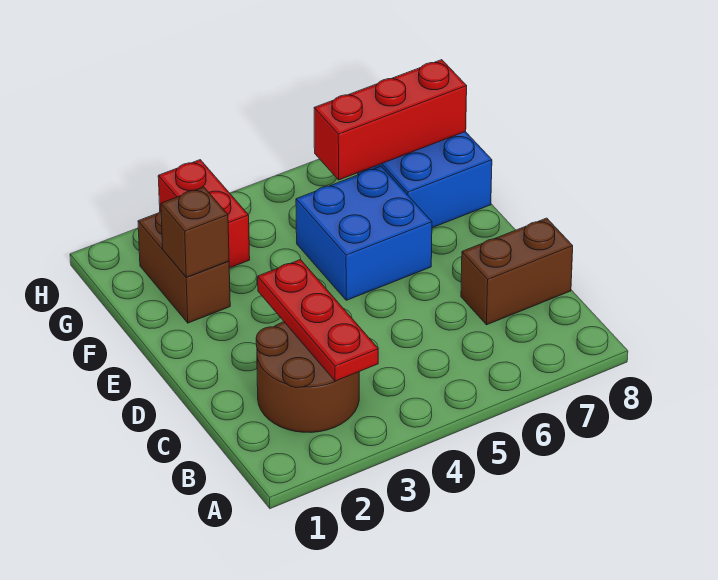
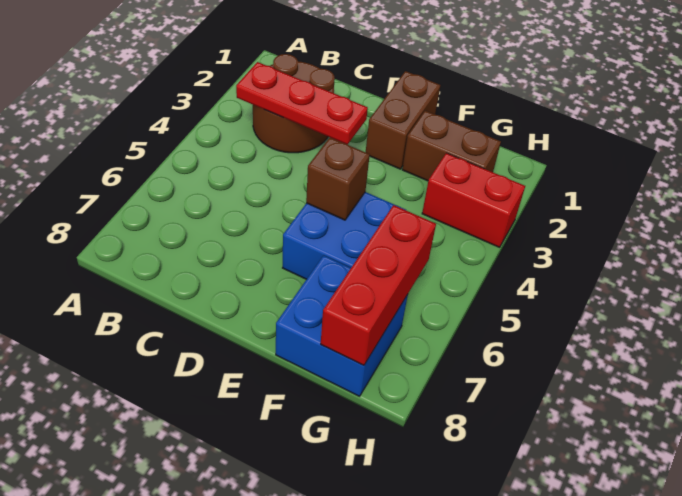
brown brick C7:C8 level 1 -> brown brick E1:E2 level 1
brown brick F2 level 2 -> brown brick E5 level 2

